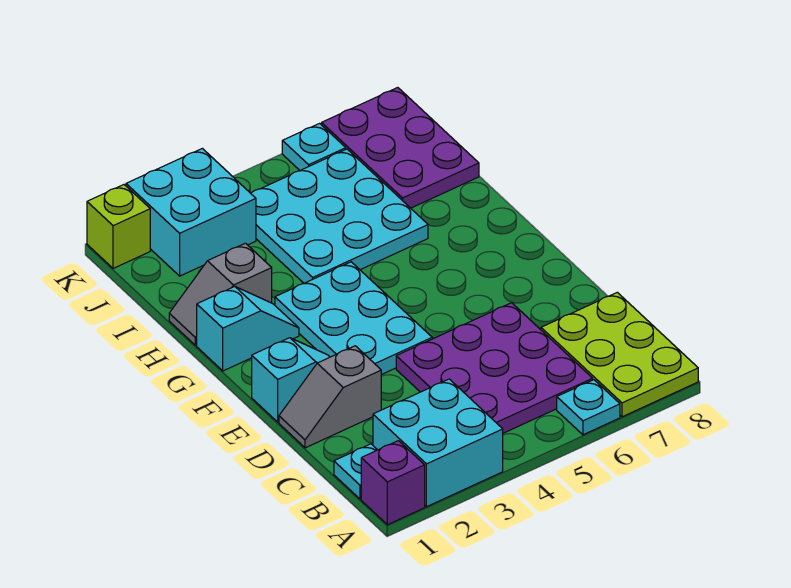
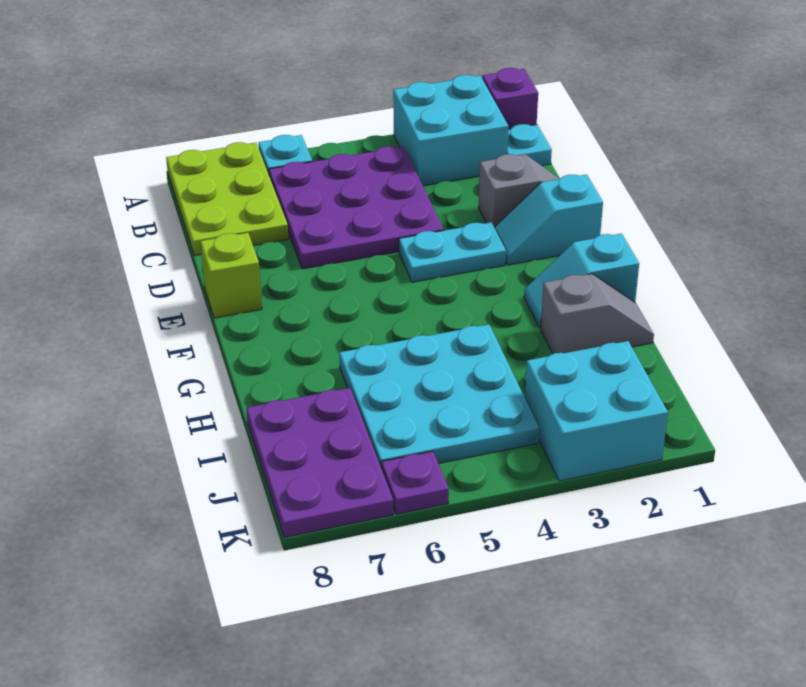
cyan plate E3:G4 level 1 -> cyan plate E3:E4 level 1
lime brick K1 level 1 -> lime brick E8 level 1
cyan plate K6 level 1 -> purple plate K6 level 1

